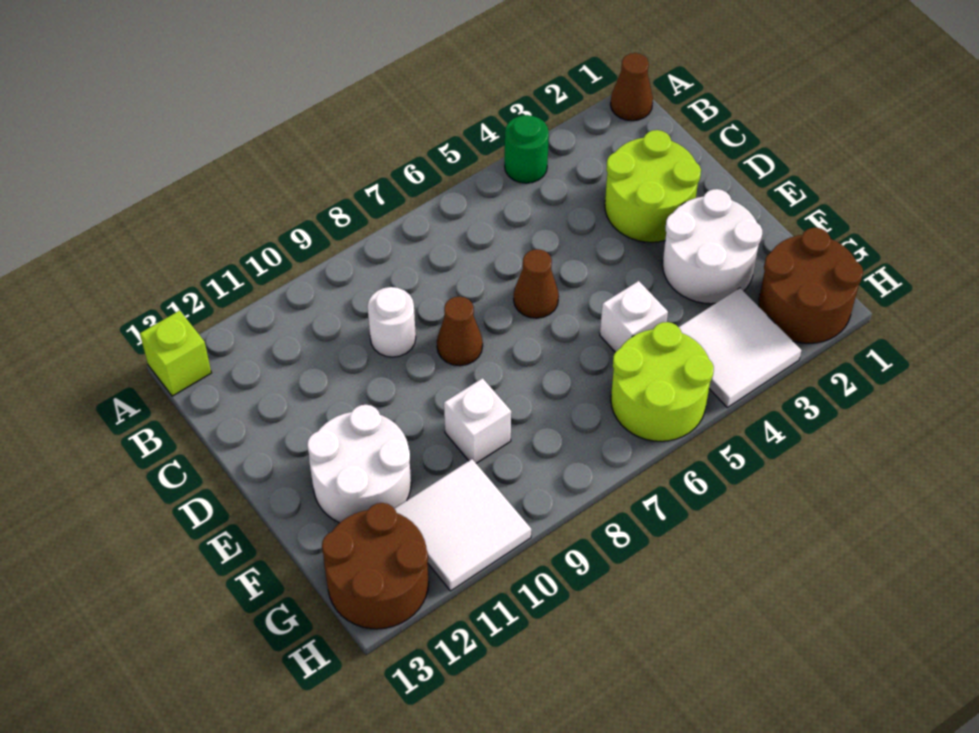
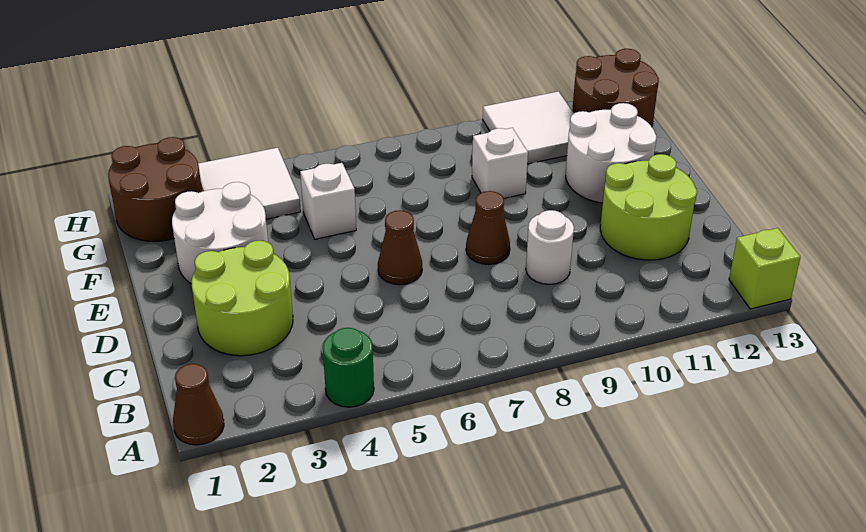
lime round brick G5:H6 level 1 -> lime round brick C11:D12 level 1

